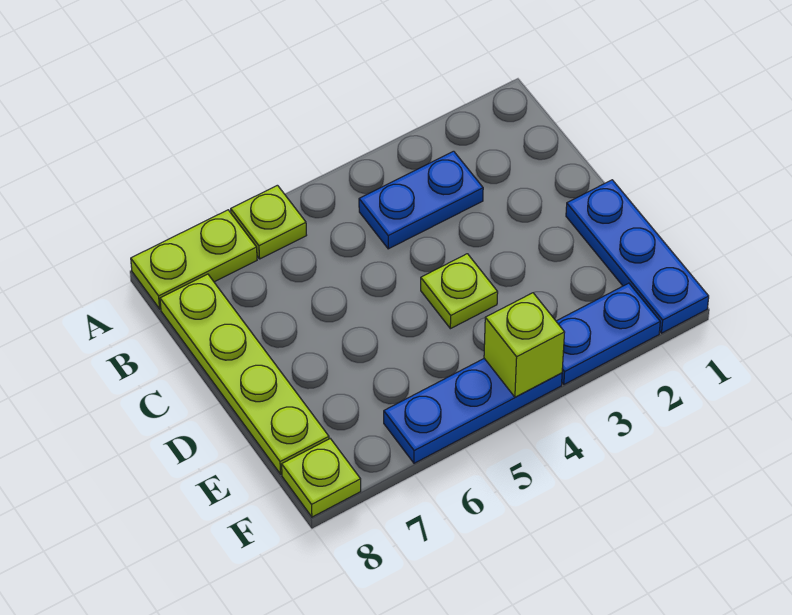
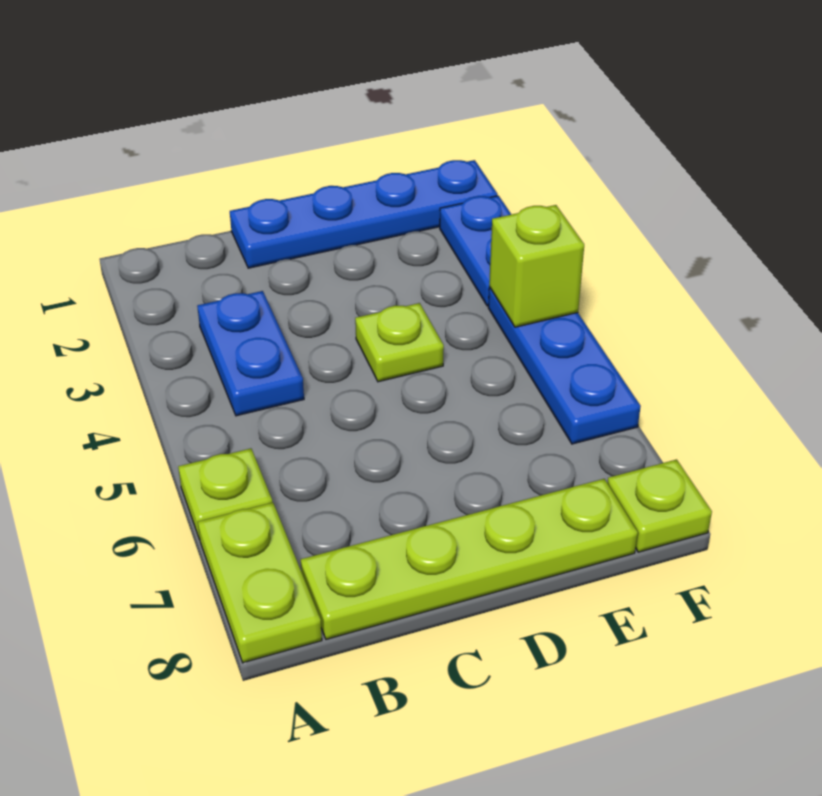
blue plate D1:F1 level 1 -> blue plate C1:F1 level 1

